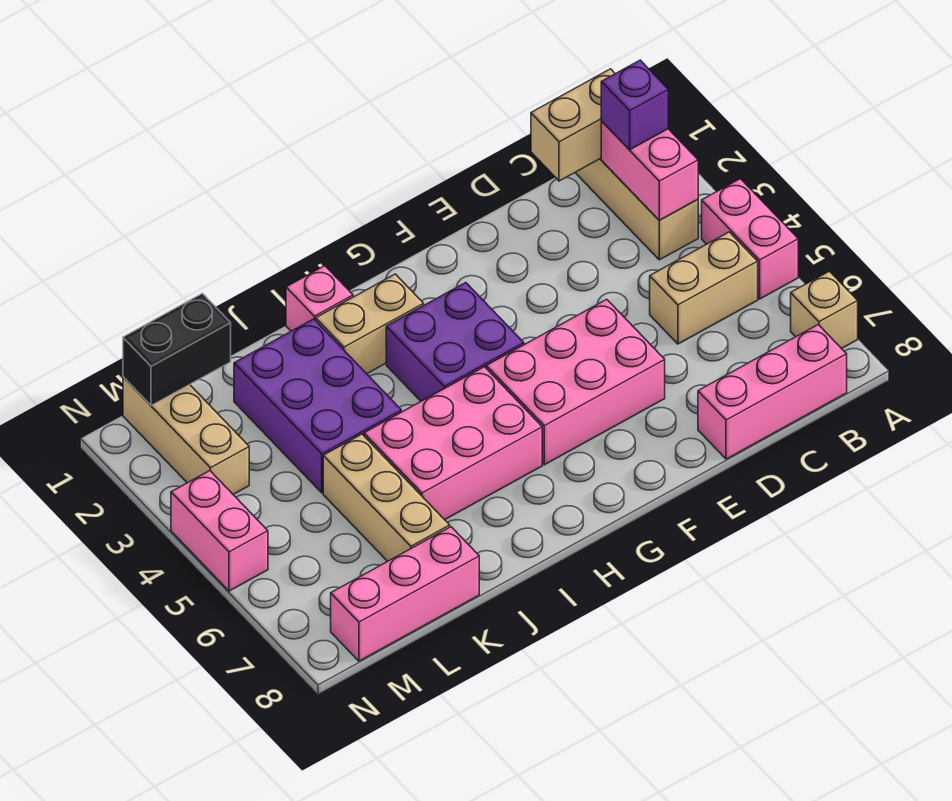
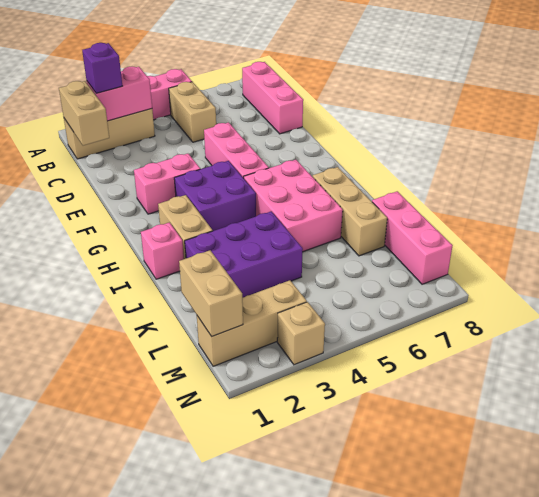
tan brick A7 level 1 -> tan brick N3 level 1
pink brick E5:G6 level 1 -> pink brick E5:G5 level 1
tan brick K5:K7 level 1 -> tan brick I7:K7 level 1
black brick L1:M1 level 2 -> tan brick L1:M1 level 2
pink brick N4:N5 level 1 -> pink brick F2:F3 level 1

